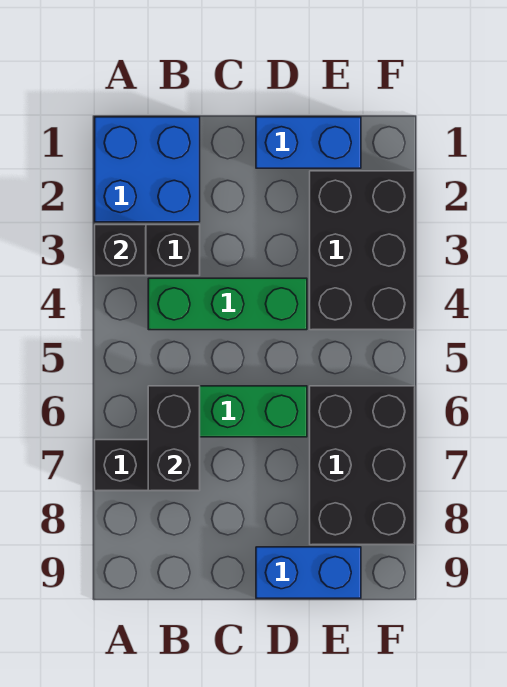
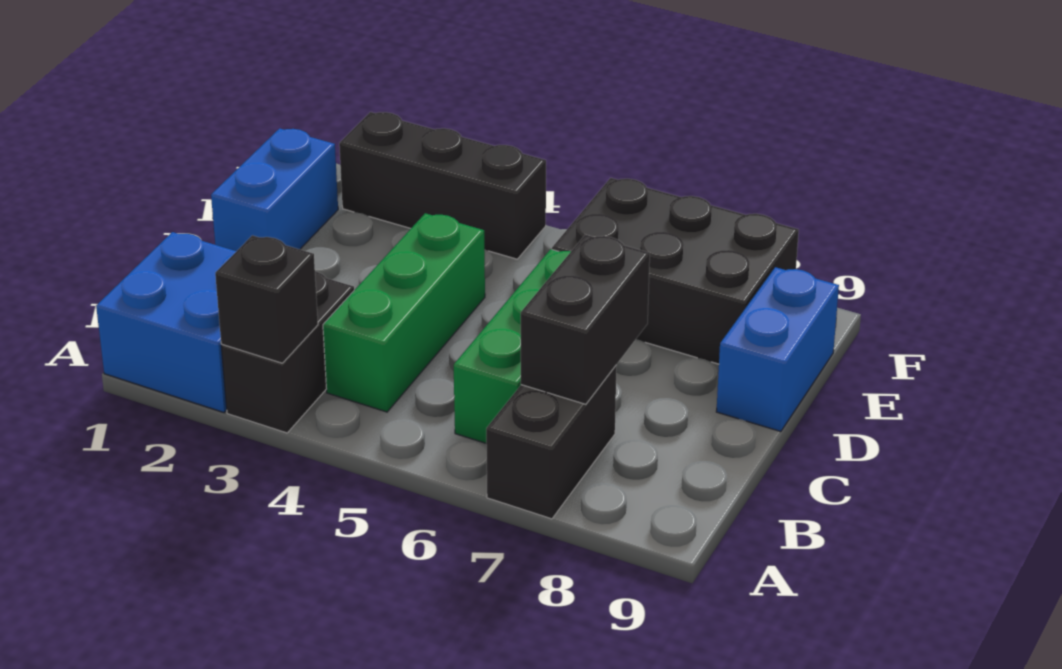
black brick B6:B7 level 2 -> black brick B7:C7 level 2
black brick E2:F4 level 1 -> black brick F2:F4 level 1

